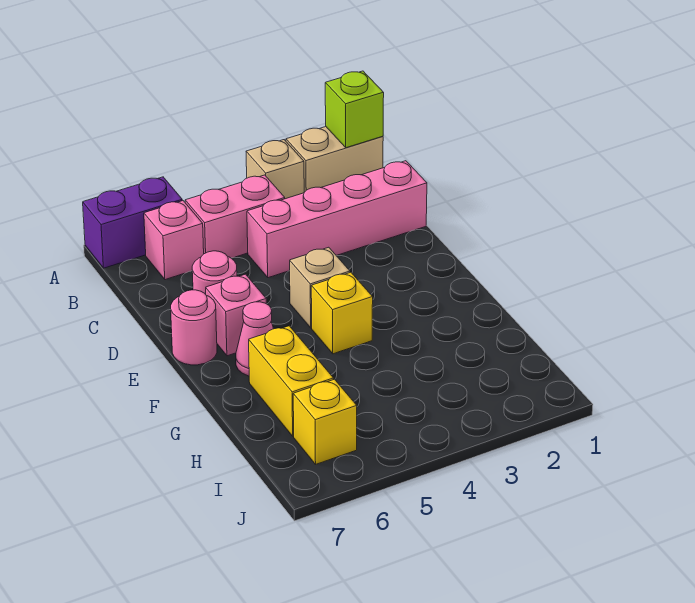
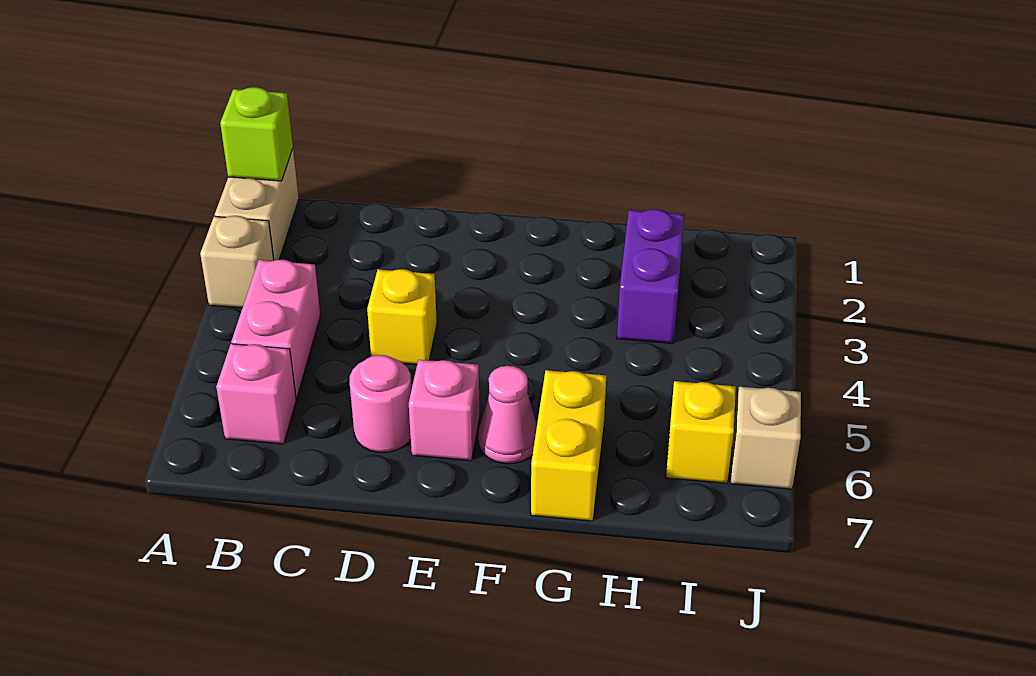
purple brick A6:A7 level 1 -> purple brick H2:H3 level 1
pink brick C1:C4 level 1 -> none
tan brick E4 level 1 -> tan brick J6 level 1
pink round brick E7 level 1 -> none
yellow brick F4 level 1 -> yellow brick D4 level 1
yellow brick G6:H6 level 1 -> yellow brick G6:G7 level 1

